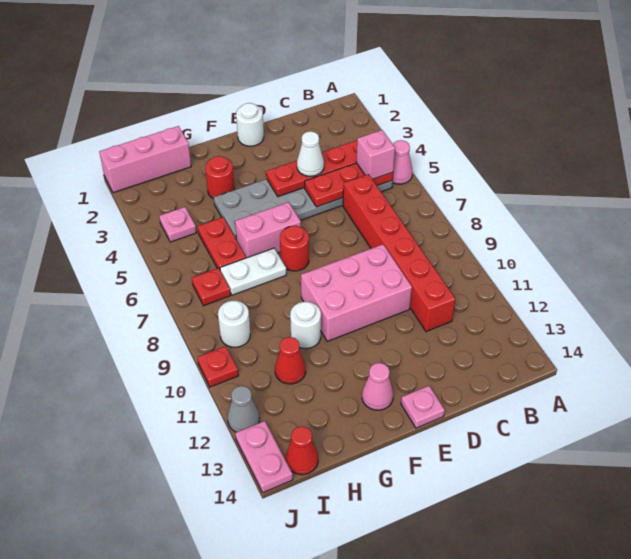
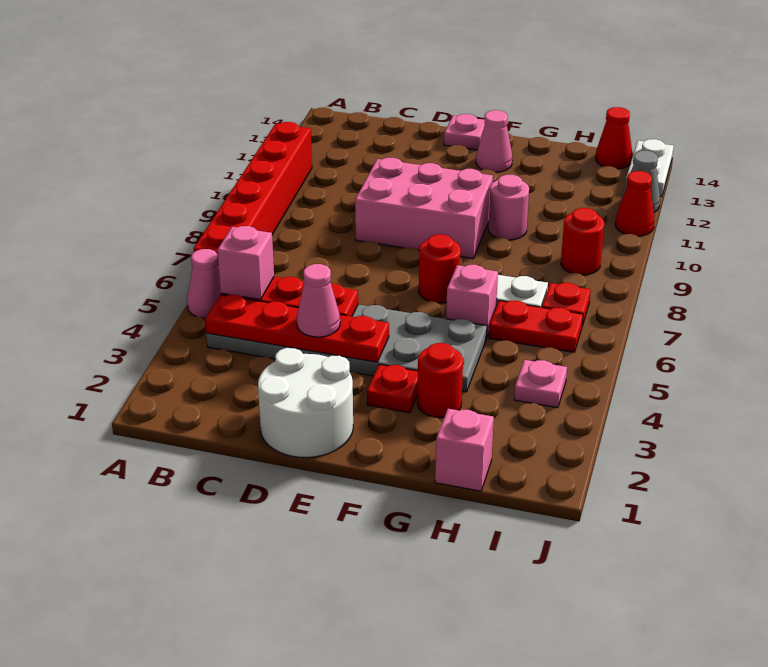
red brick C6:C11 level 1 -> red brick A6:A11 level 1
white cone D4 level 3 -> pink cone D4 level 3
white round brick E1 level 1 -> white round brick D1:E2 level 1
pink brick F6:G6 level 1 -> pink brick G6 level 1
white round brick G10 level 1 -> pink round brick G10 level 1
pink brick H1:J1 level 1 -> pink brick H1 level 1
red plate H5:H6 level 1 -> red plate H6:I6 level 1
red cone H11 level 1 -> red cone J11 level 1
white round brick I9 level 1 -> red round brick I9 level 1
red plate J10 level 1 -> red plate F3 level 1
pink plate J13:J14 level 1 -> white plate J13:J14 level 1

